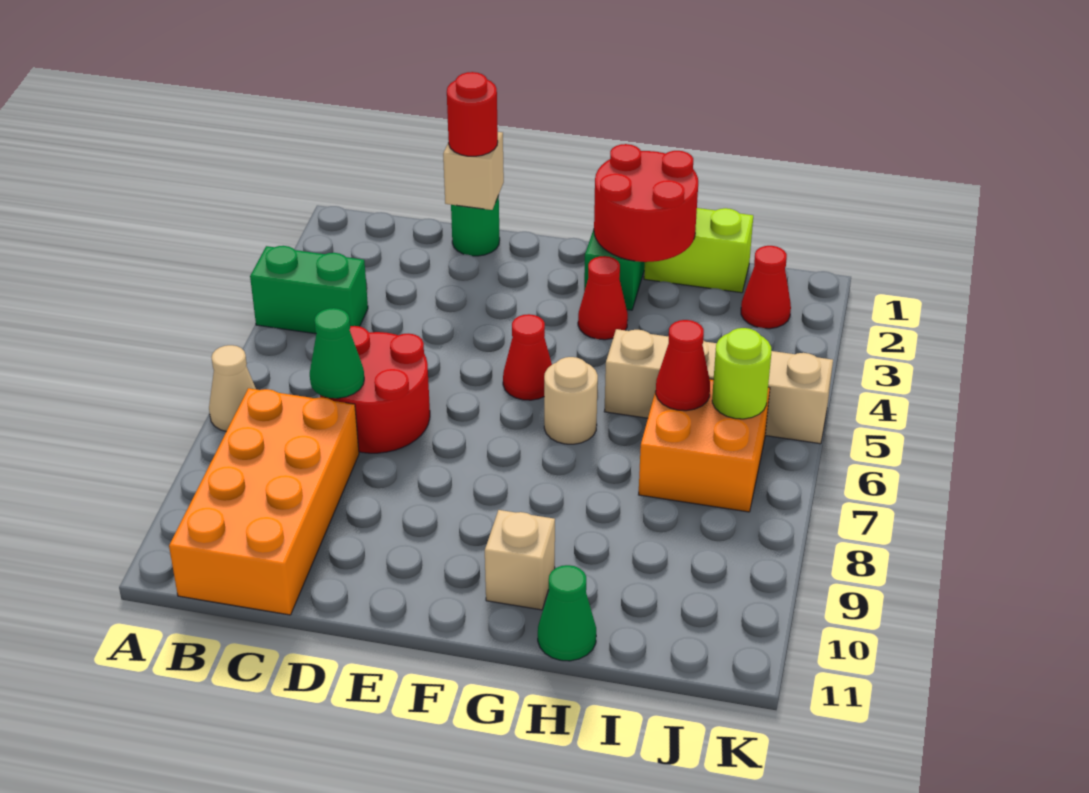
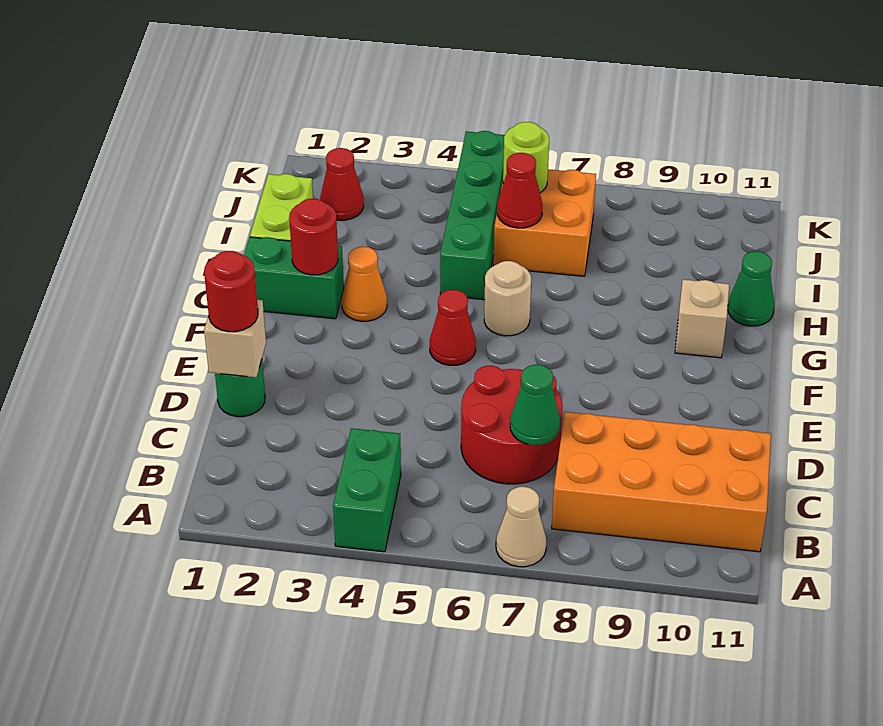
red round brick G1:H2 level 2 -> red round brick G2 level 2
red cone G3 level 1 -> orange cone G3 level 1
tan brick H5:K5 level 1 -> green brick H5:K5 level 1

